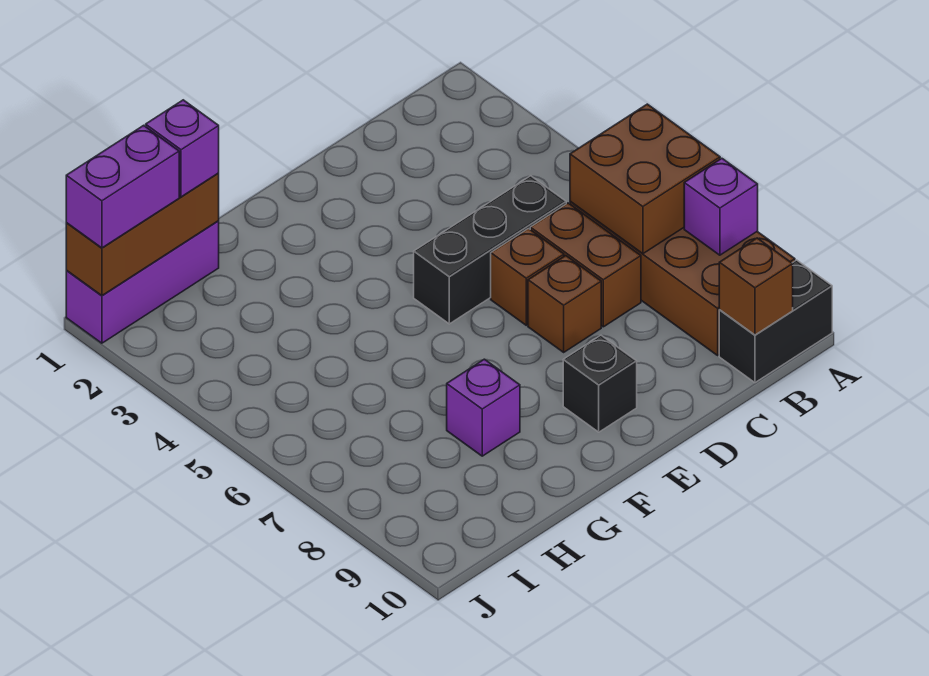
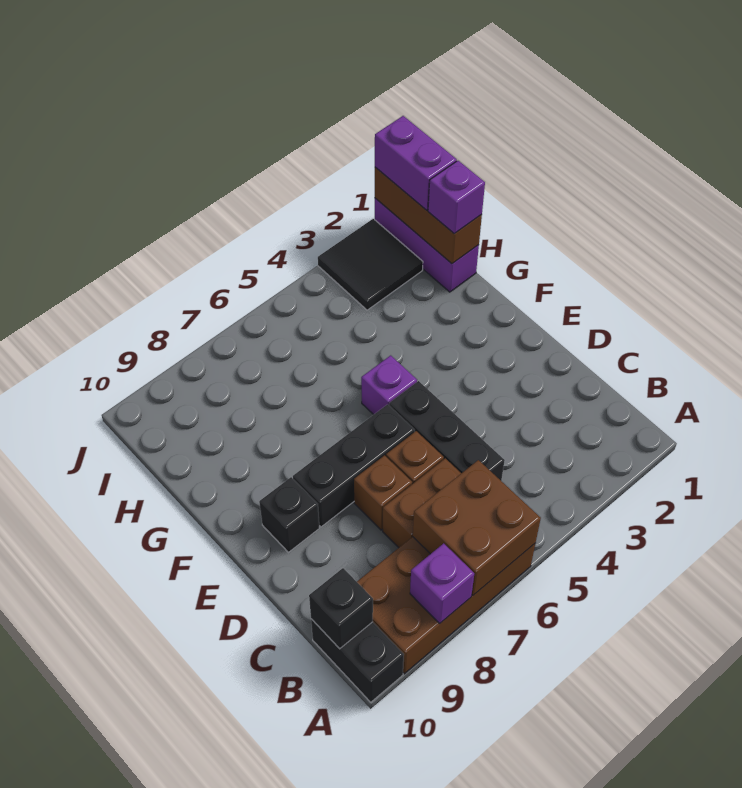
brown brick B10 level 2 -> black brick B10 level 2
none -> black brick E6:E8 level 1
purple brick G8 level 1 -> purple brick F5 level 1
none -> black tile I2:J3 level 1

